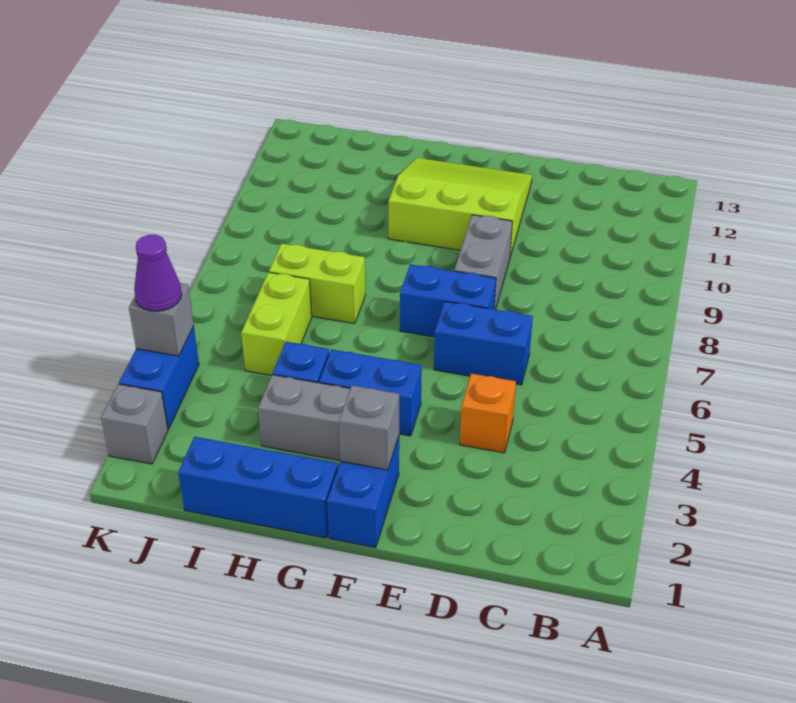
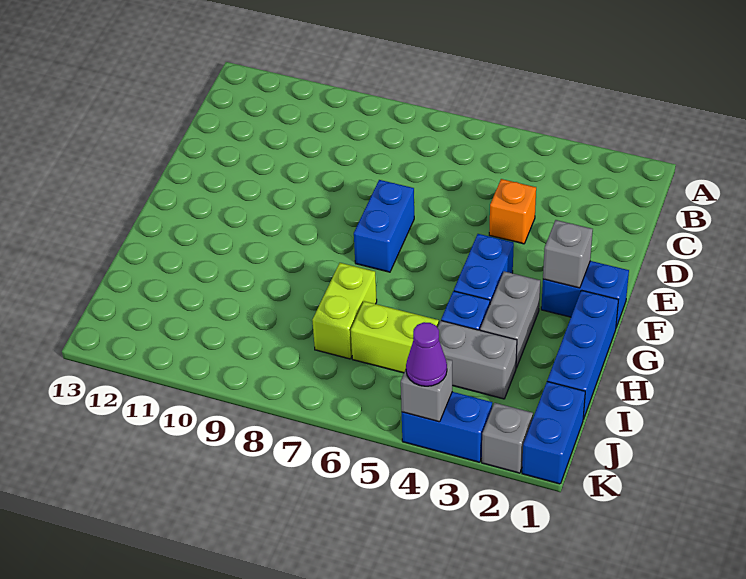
blue brick D6:E6 level 1 -> blue brick J1:K1 level 1
grey brick E8:E9 level 1 -> grey brick I3:I4 level 1
lime slope E10:G12 level 1 top 10 -> none

